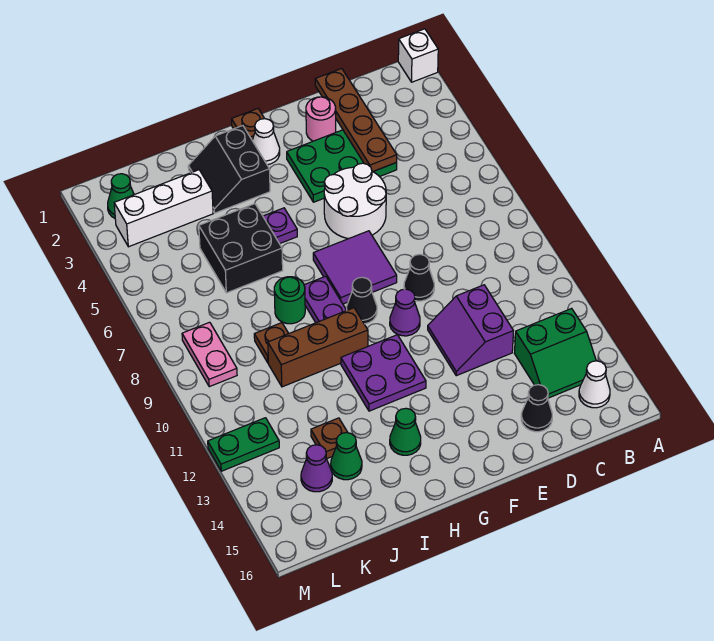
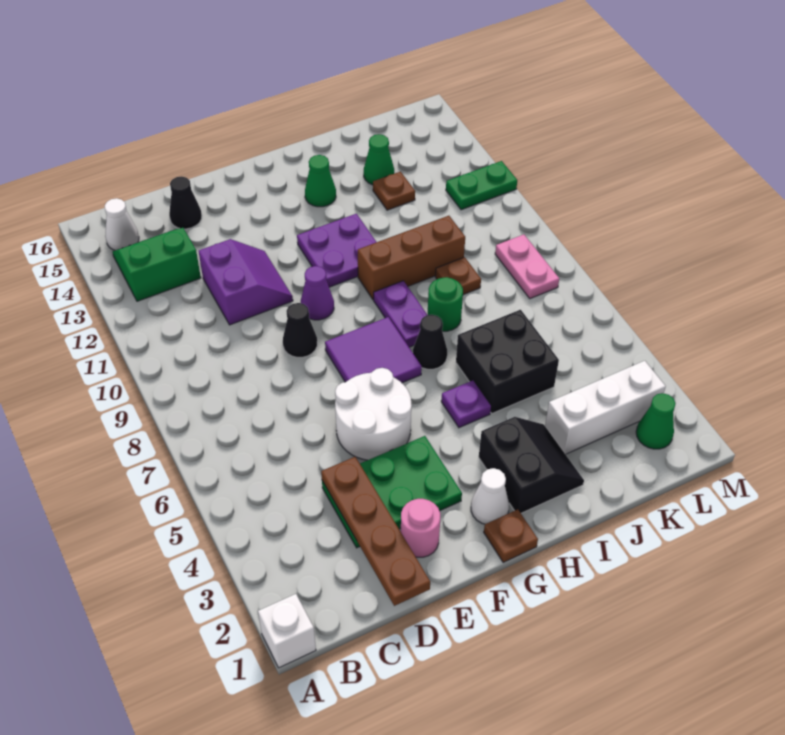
black cone G9 level 1 -> black cone H7 level 1
purple cone K14 level 1 -> none

